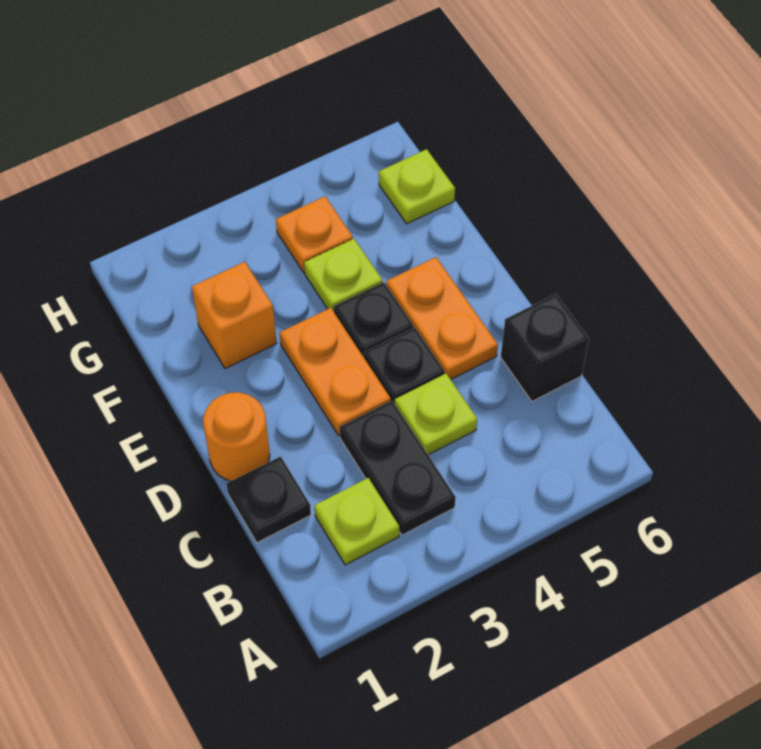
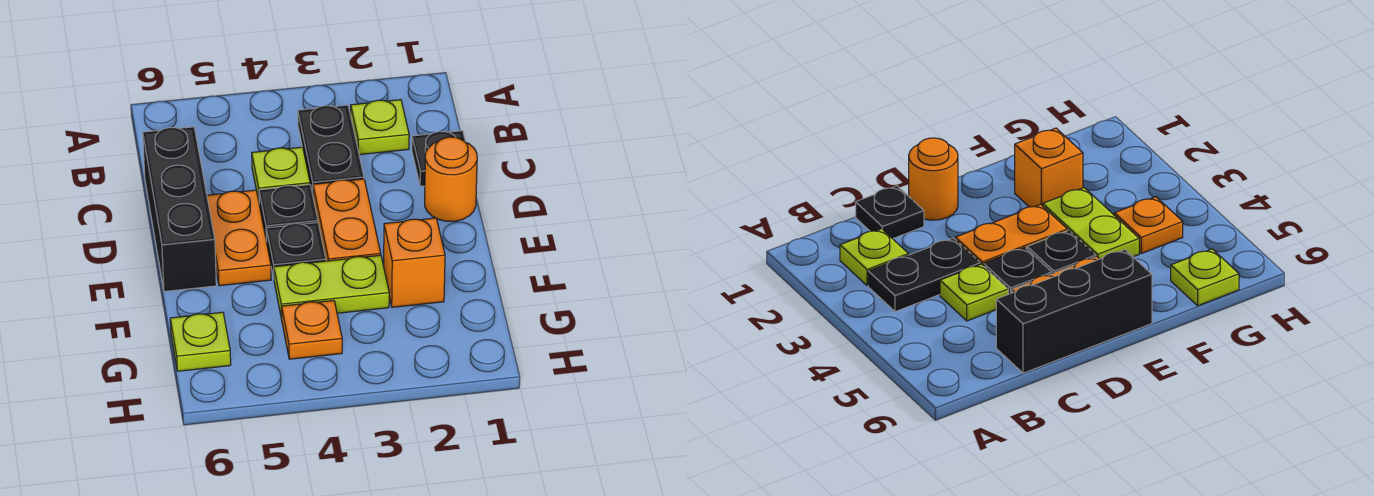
black brick C6 level 1 -> black brick C6:E6 level 1
lime plate F4 level 1 -> lime plate F3:F4 level 1

